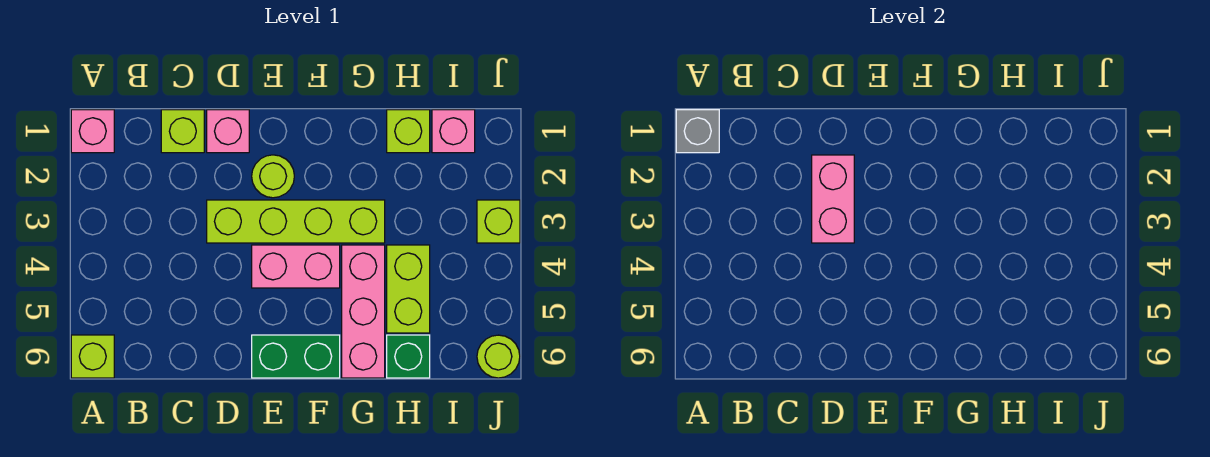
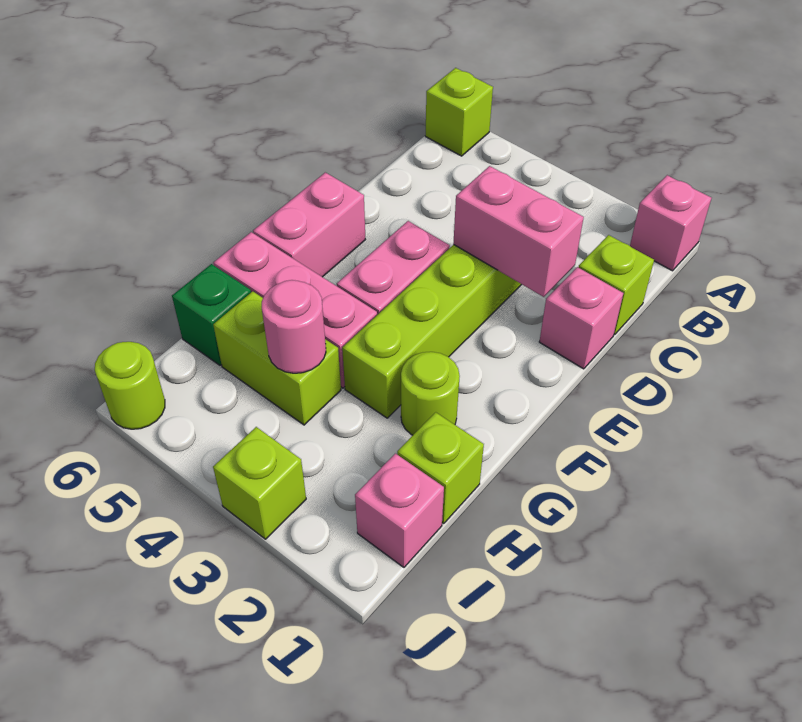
grey brick A1 level 2 -> none
lime round brick E2 level 1 -> lime round brick G2 level 1
green brick E6:F6 level 1 -> pink brick E6:F6 level 1
none -> pink round brick H4 level 2

